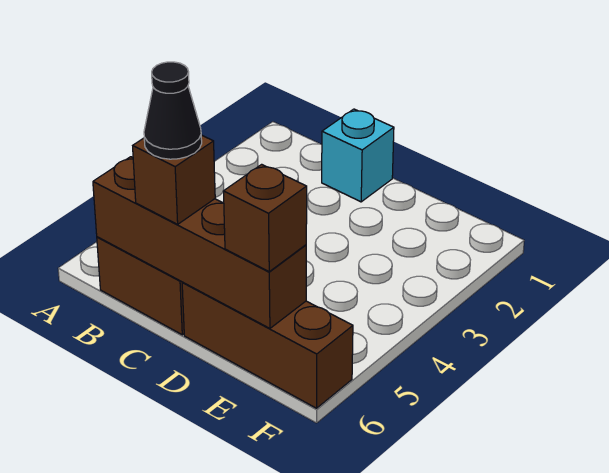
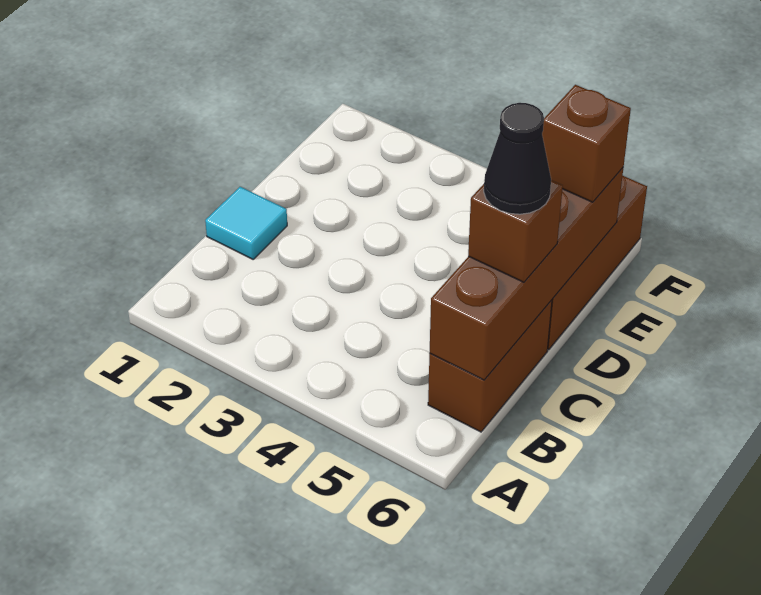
cyan brick C1 level 1 -> cyan tile C1 level 1

